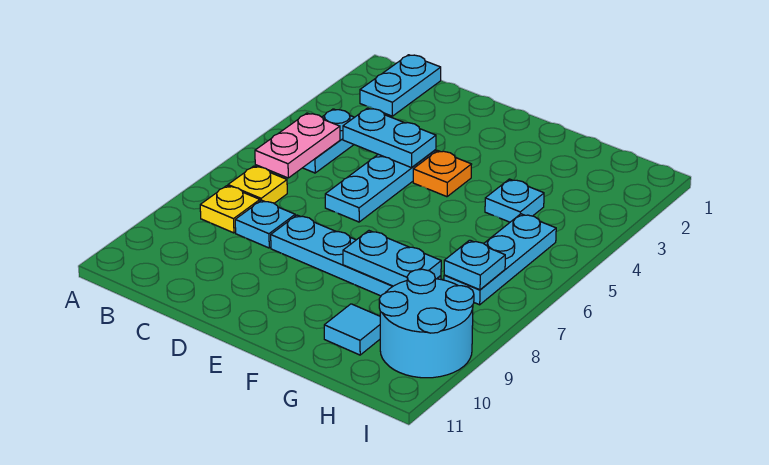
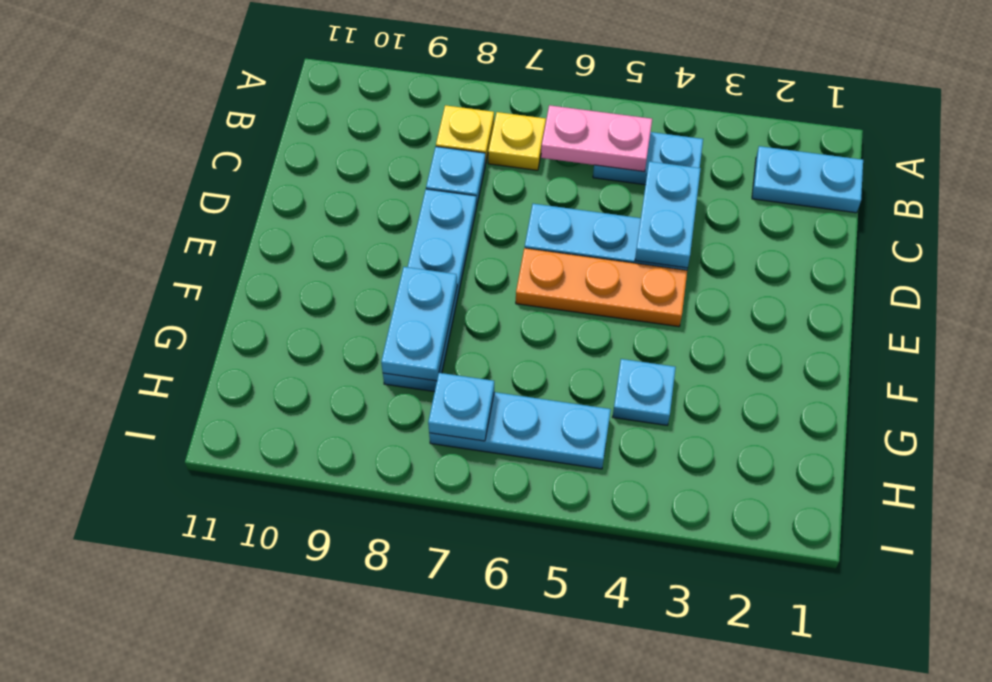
orange plate E4 level 1 -> orange plate E4:E6 level 1
cyan tile G10 level 1 -> none
cyan round brick H9:I10 level 1 -> none

